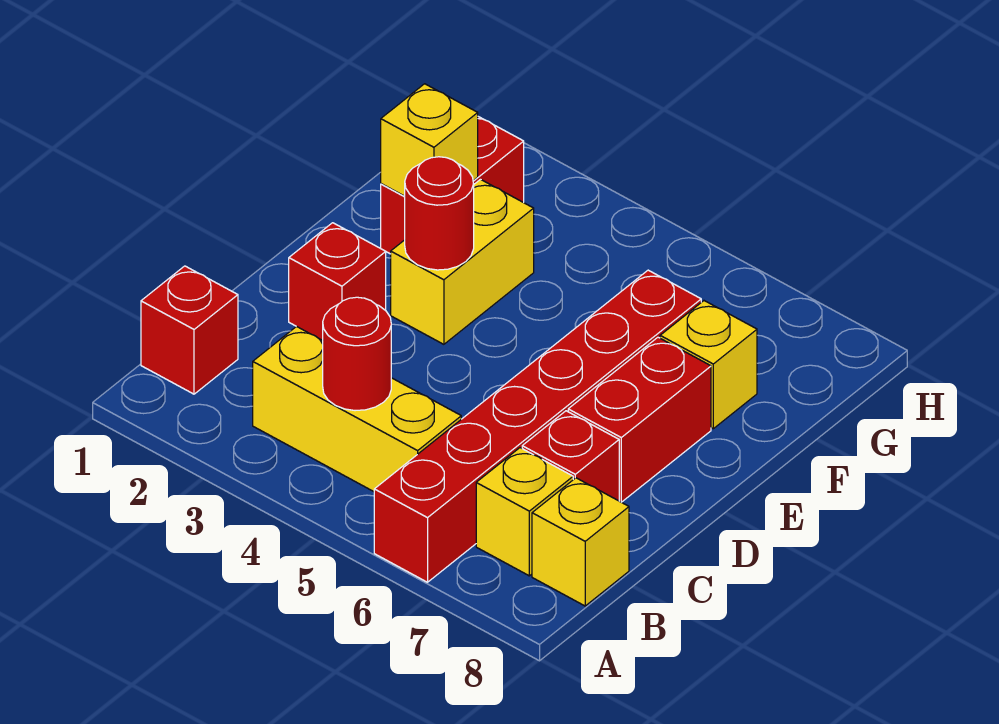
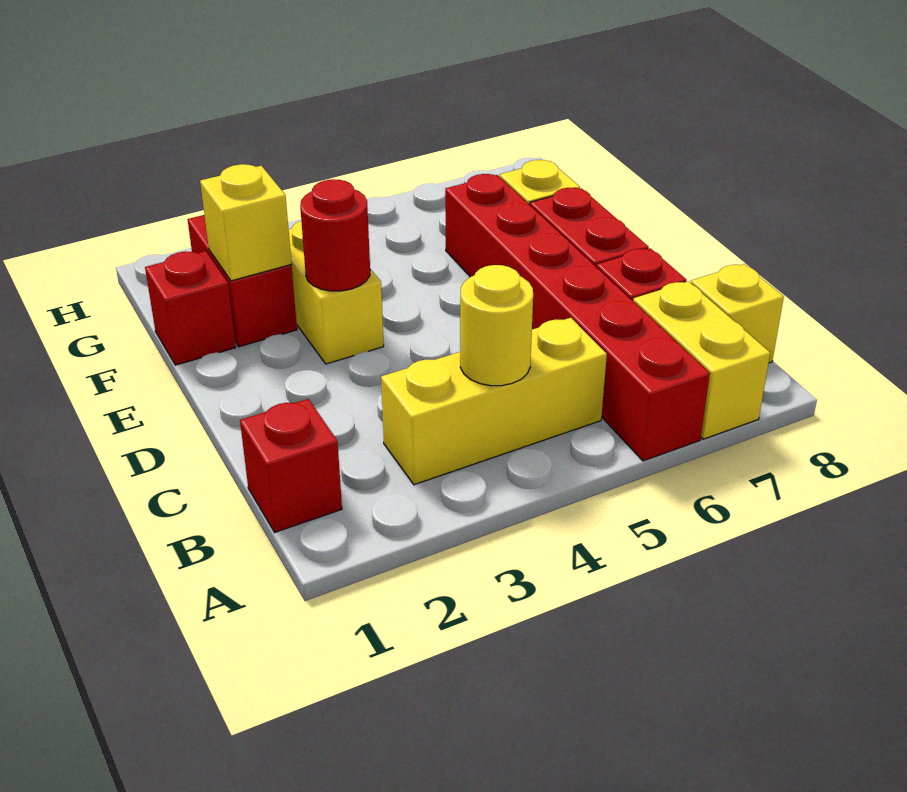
red round brick B4 level 2 -> yellow round brick B4 level 2
yellow brick B7 level 1 -> yellow brick A7:B7 level 1
red brick D2 level 1 -> red brick F1 level 1

